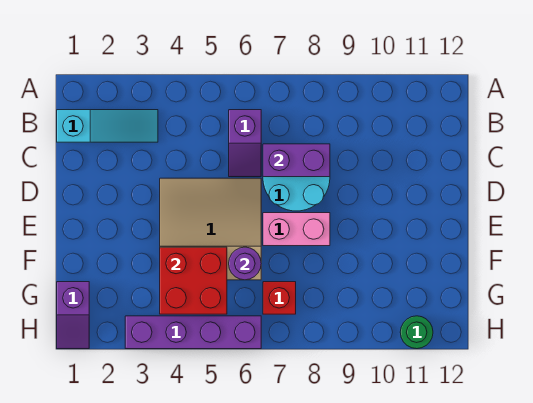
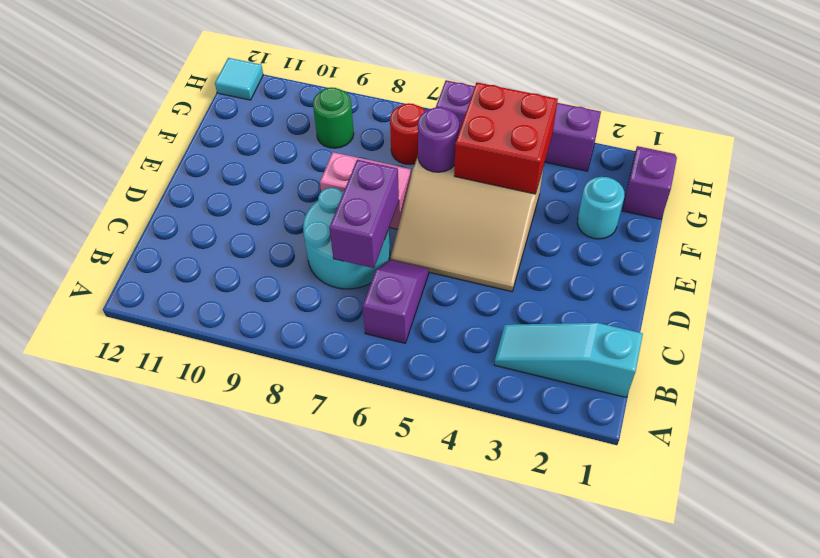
purple brick C7:C8 level 2 -> purple brick C7:D7 level 2
none -> cyan round brick F2 level 1
red brick G7 level 1 -> red round brick G7 level 1
green round brick H11 level 1 -> green round brick G9 level 1
none -> cyan tile H12 level 1

